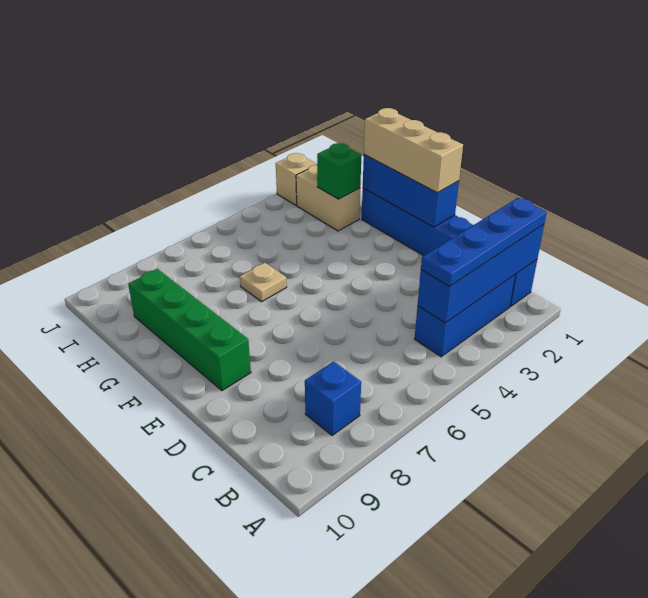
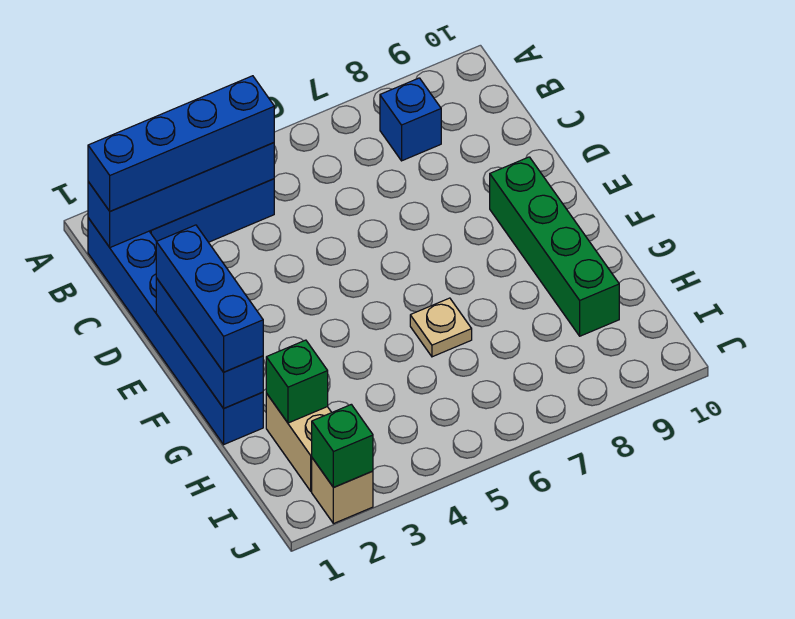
blue plate B1:B4 level 3 -> blue brick B1:B4 level 3
tan brick E1:G1 level 3 -> blue brick E1:G1 level 3
none -> green brick J2 level 2

